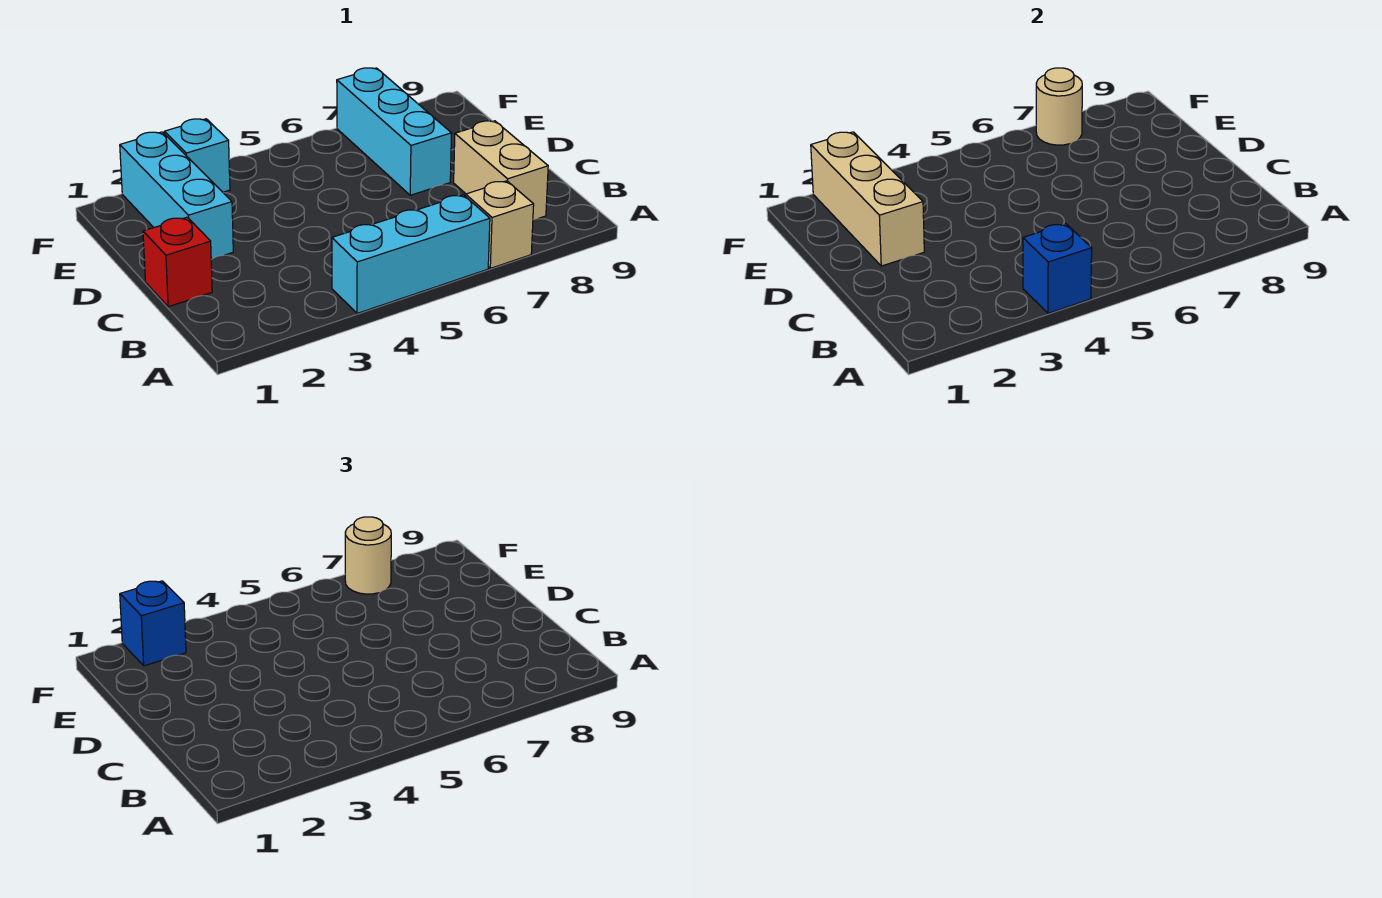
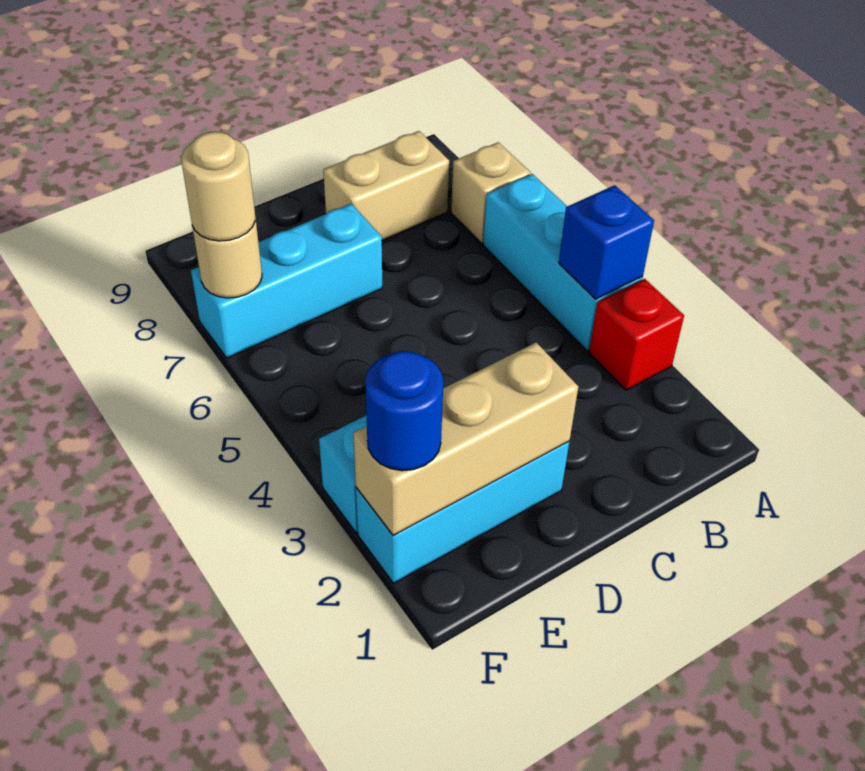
red brick C1 level 1 -> red brick A3 level 1
blue brick F2 level 3 -> blue round brick F2 level 3

